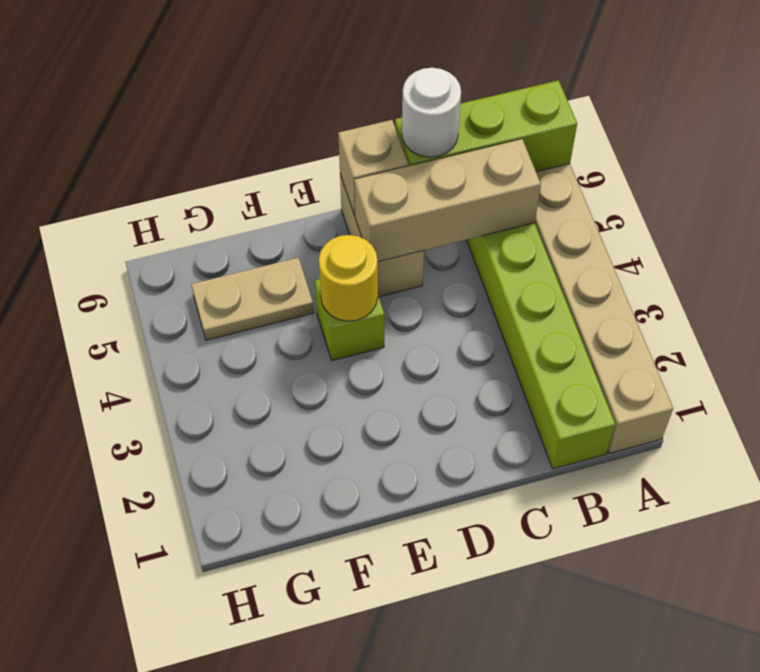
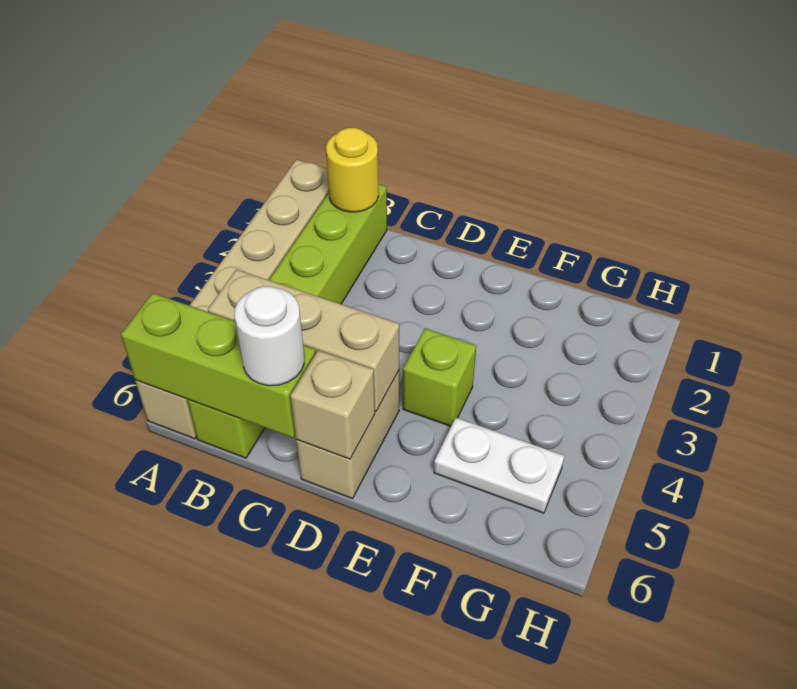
yellow round brick E4 level 2 -> yellow round brick B1 level 2
tan plate F5:G5 level 1 -> white plate F5:G5 level 1

